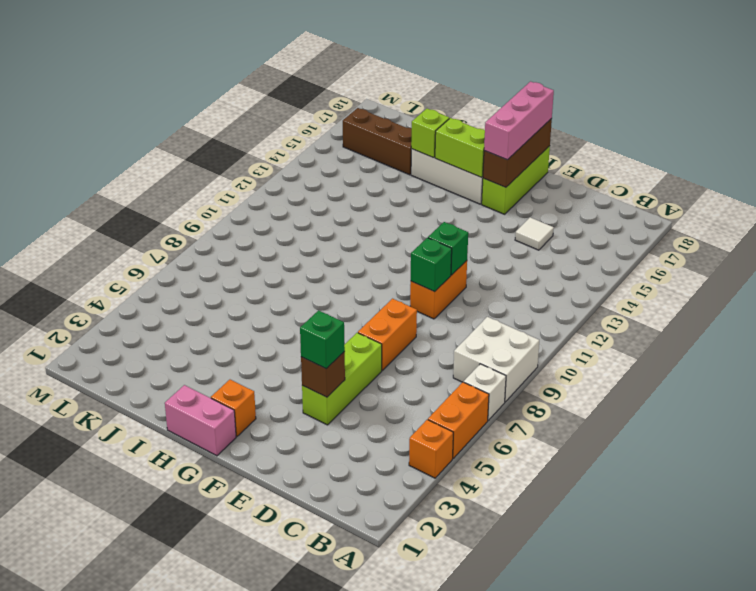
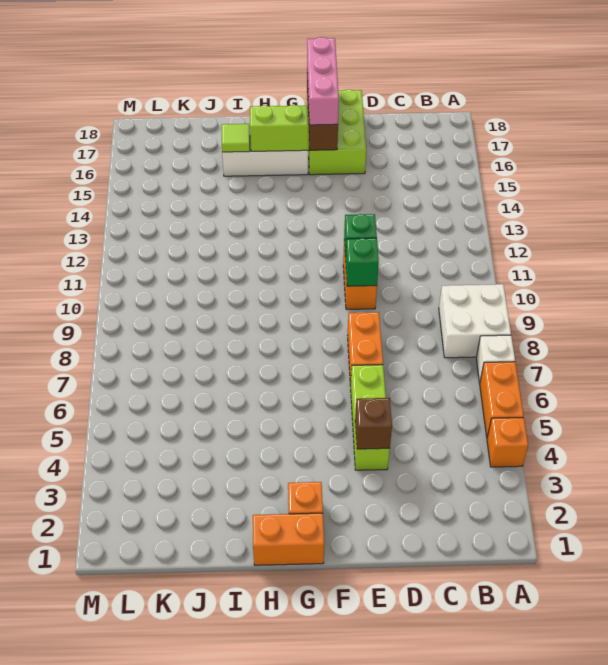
white tile D15 level 1 -> none
green brick E4 level 3 -> none
lime brick F16:F18 level 1 -> lime brick E16:F18 level 1
pink brick G1:H1 level 1 -> orange brick G1:H1 level 1
lime brick I16 level 2 -> lime tile I16 level 2
brown brick J16:L16 level 1 -> none

